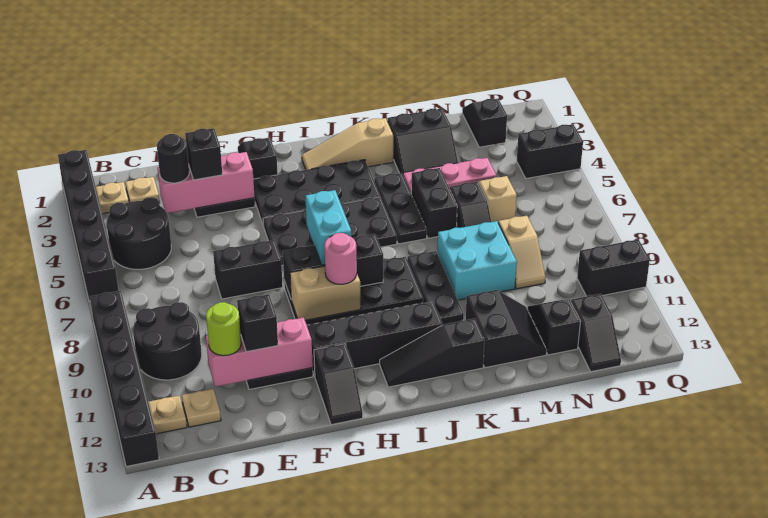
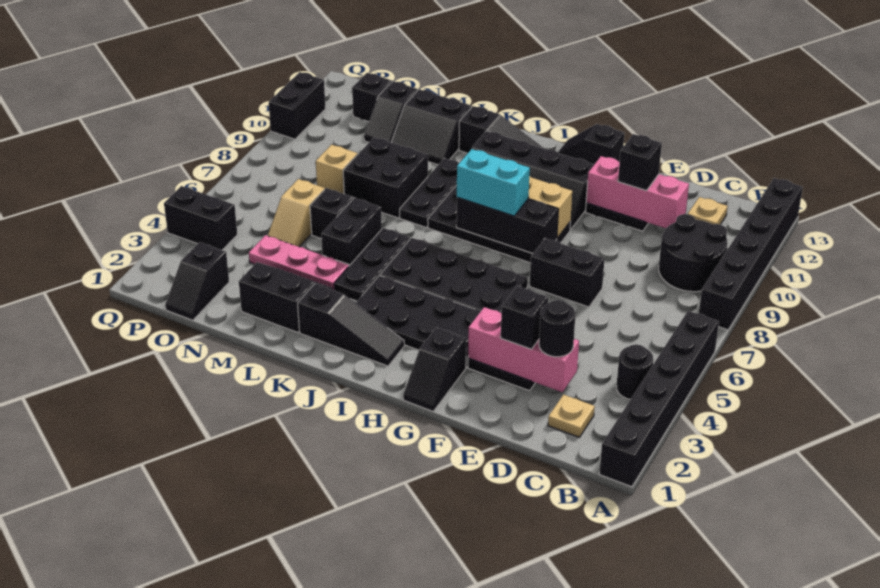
tan plate B2 level 1 -> none
black round brick B4:C5 level 1 -> black round brick B4 level 1
tan plate B12 level 1 -> none
lime round brick D11 level 3 -> none
black slope G12:G13 level 1 top 12 -> black slope G13:H13 level 1 top G
cyan brick H7:H8 level 3 -> cyan brick H8:I8 level 3
pink round brick H9 level 3 -> none
tan slope I2:K2 level 1 top K -> black slope I2:K2 level 1 top K
cyan brick L8:M9 level 1 -> black brick L8:M9 level 1
black slope L11:M12 level 1 top L -> black slope L11:M12 level 1 top 12
black brick P10:Q10 level 1 -> black brick Q10:Q11 level 1

